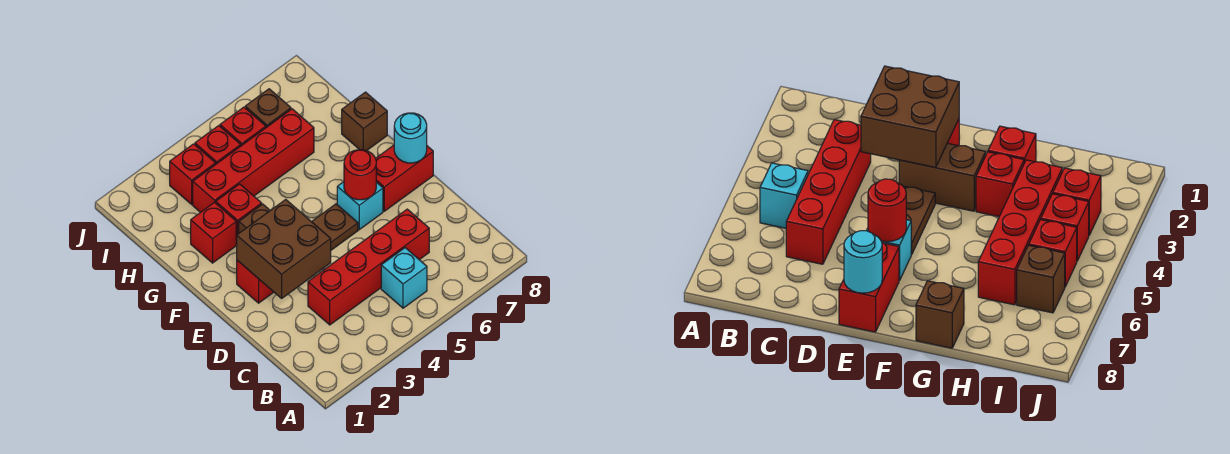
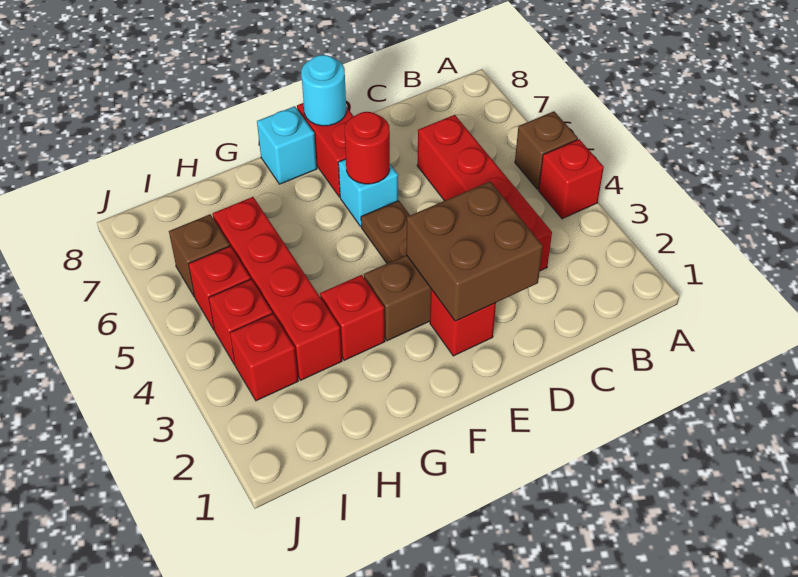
cyan brick B5 level 1 -> cyan brick F8 level 1
red brick G2 level 1 -> red brick A4 level 1
brown brick G8 level 1 -> brown brick A5 level 1

